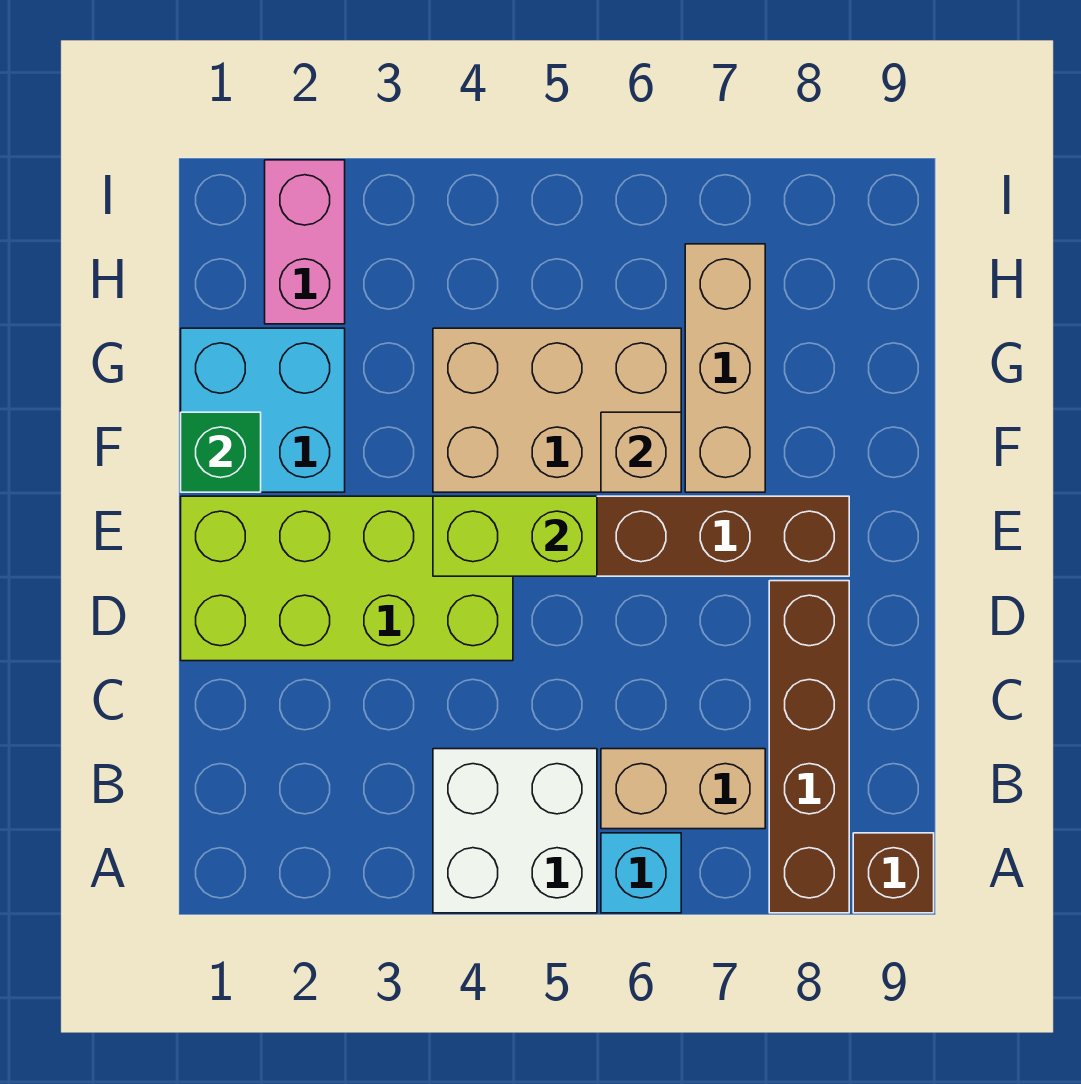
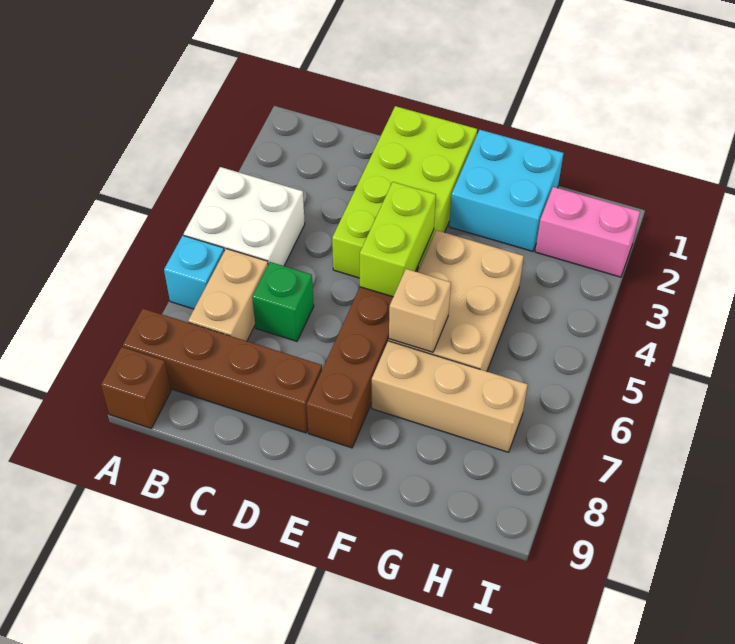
green brick F1 level 2 -> green brick C6 level 1

